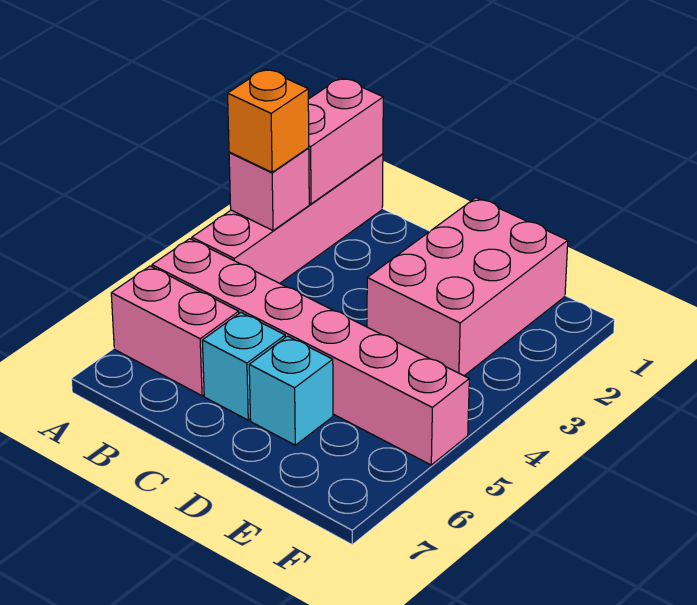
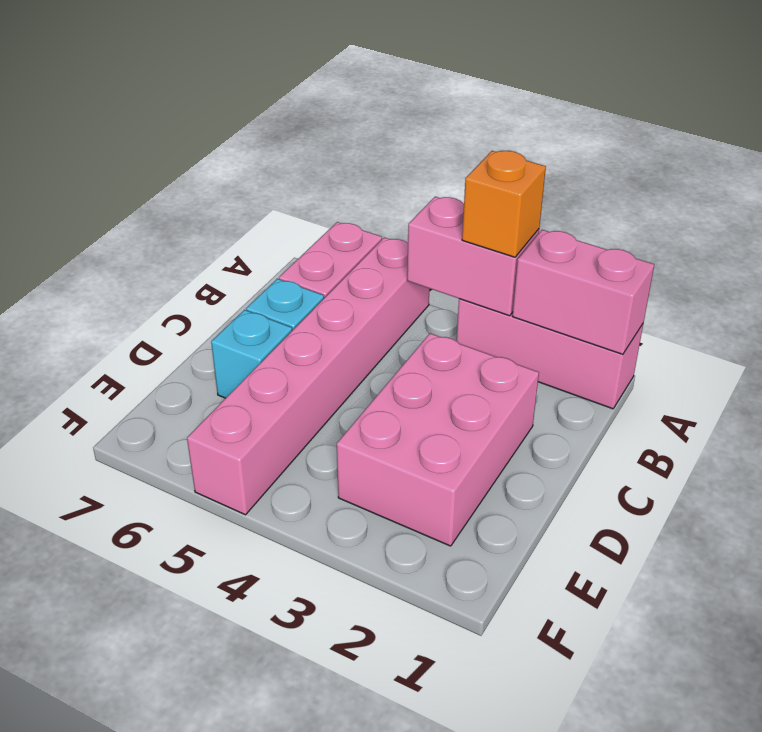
pink brick A1:A4 level 1 -> pink brick A1:A3 level 1
pink brick A3 level 2 -> pink brick A3:A4 level 2
pink brick D1:E3 level 1 -> pink brick C2:E3 level 1

